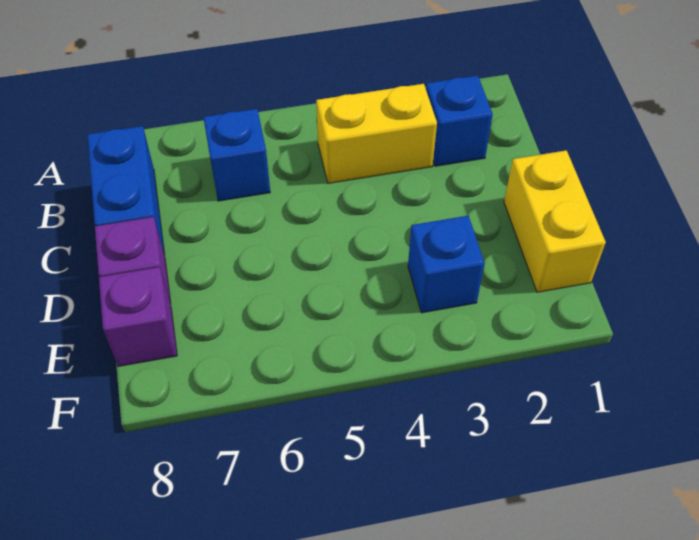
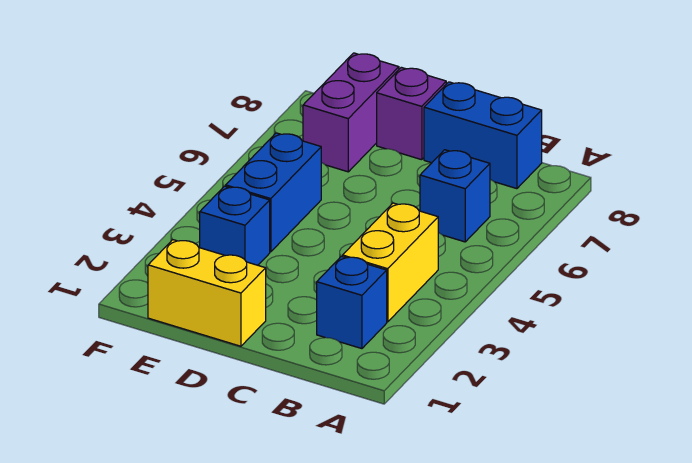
none -> blue brick E4:E5 level 1
purple brick E8 level 1 -> purple brick E7:E8 level 1

